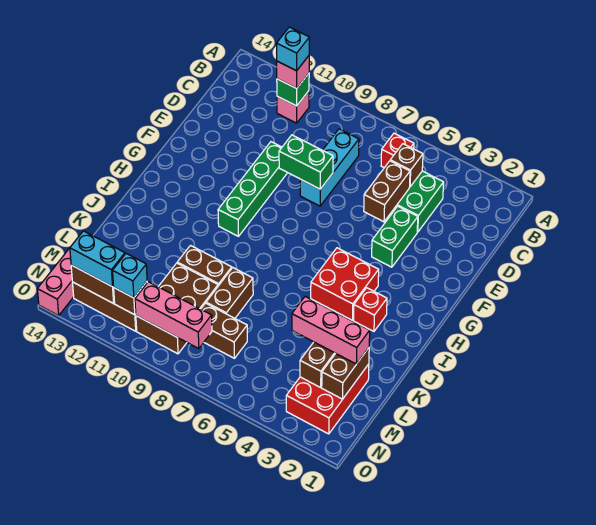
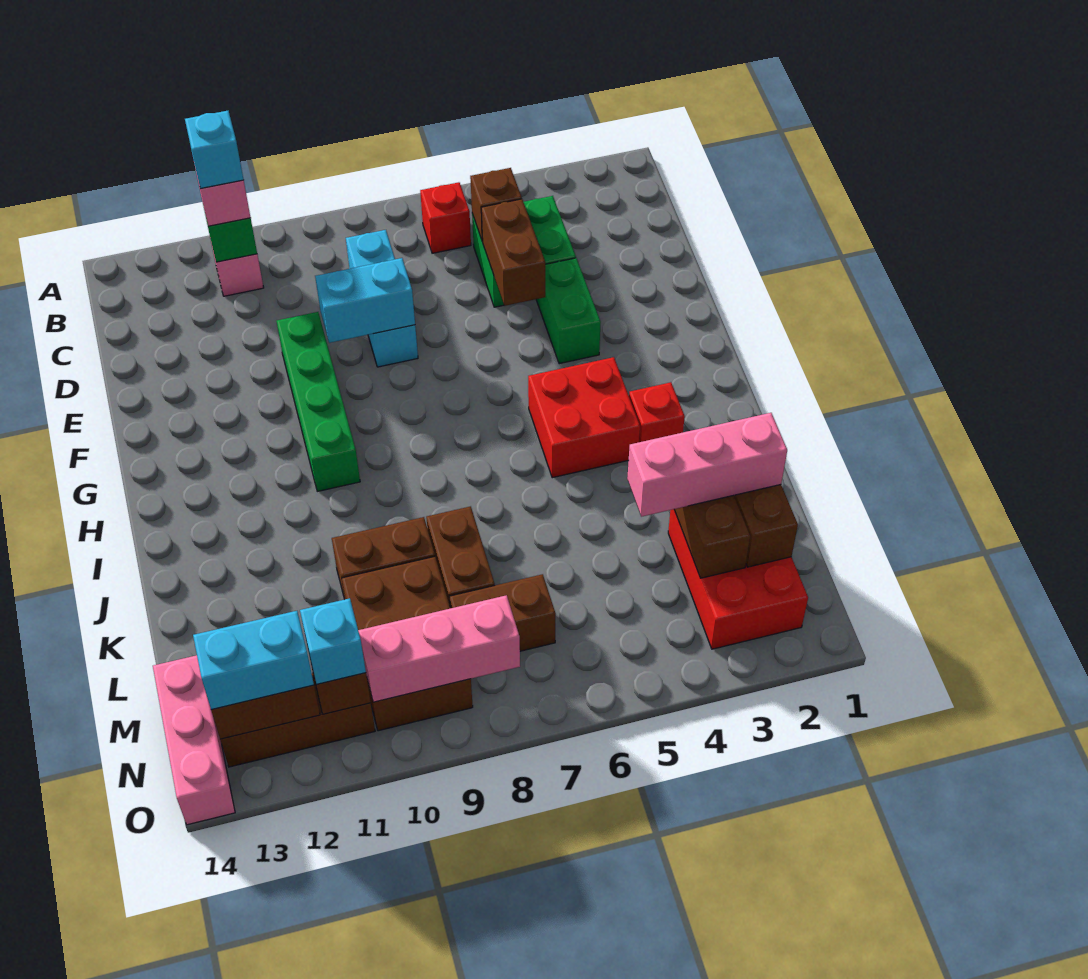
green brick E8:E9 level 2 -> cyan brick E8:E9 level 2

